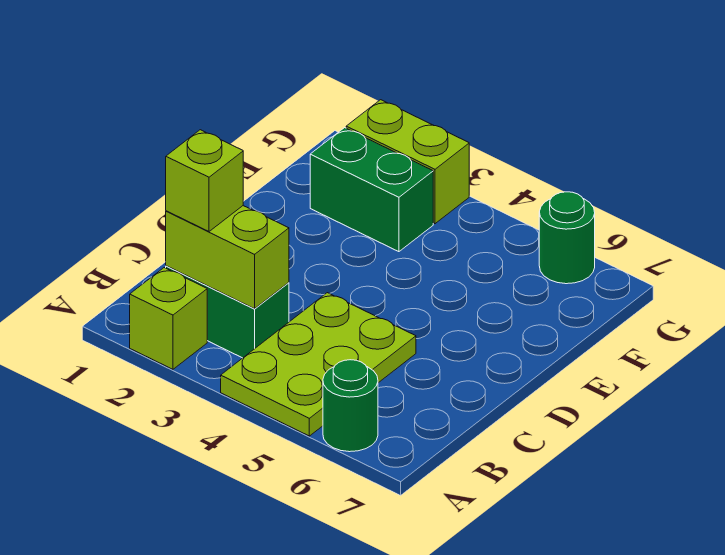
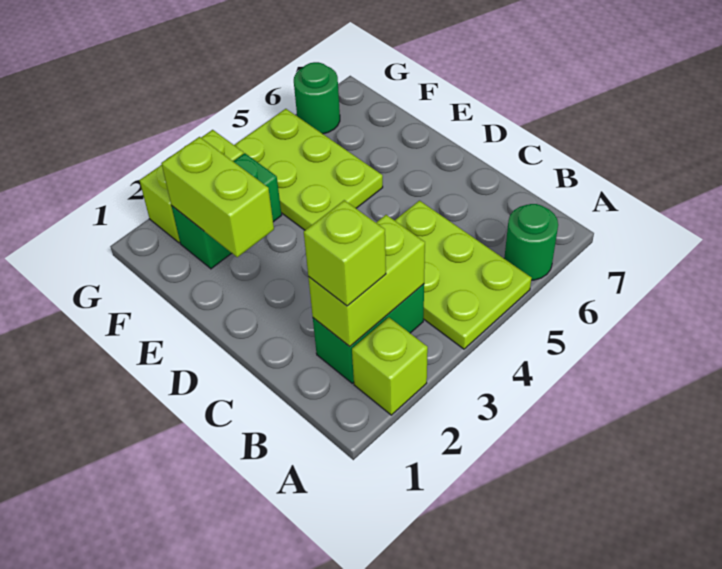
none -> lime brick E2:F2 level 2
none -> lime plate E4:G5 level 1

